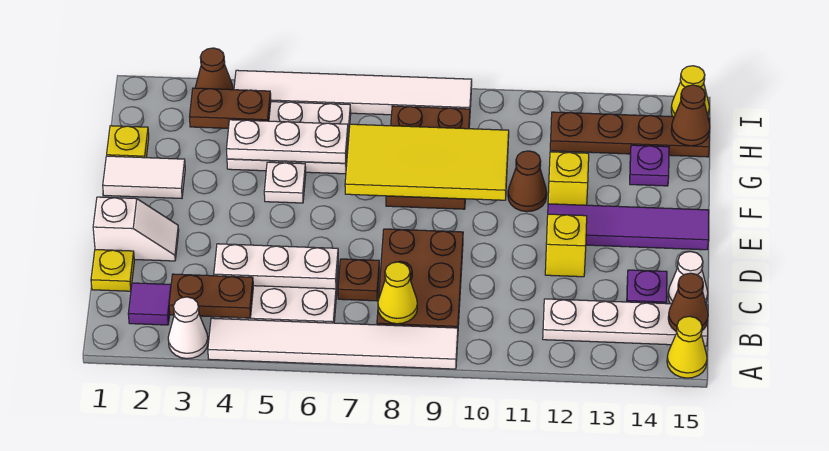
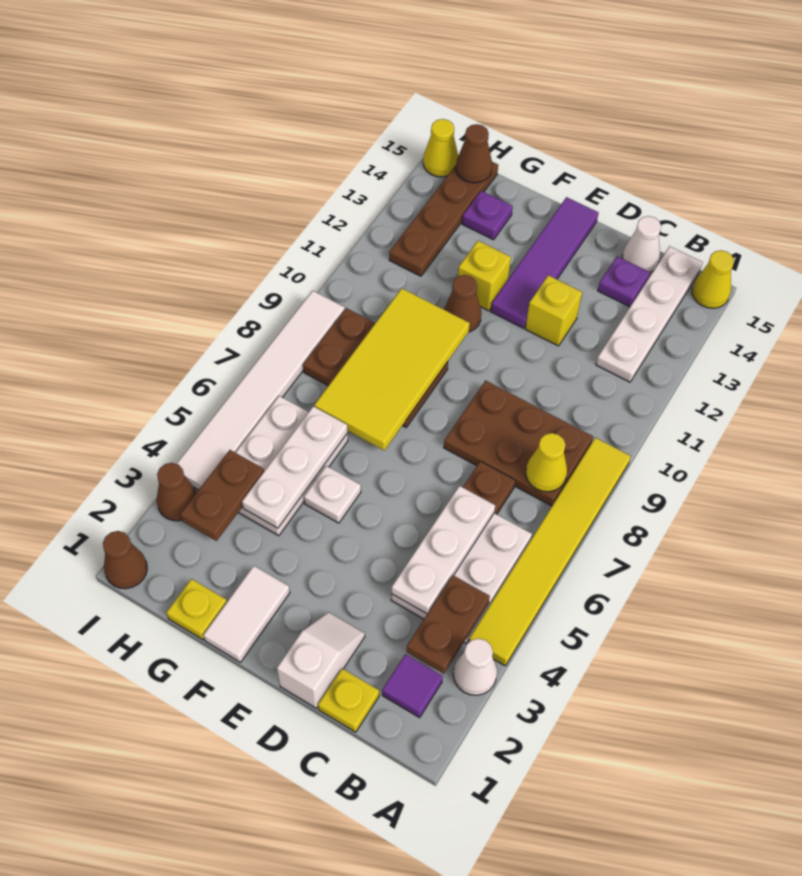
white tile A4:A9 level 1 -> yellow tile A4:A9 level 1
brown cone B15 level 2 -> brown cone I1 level 1

